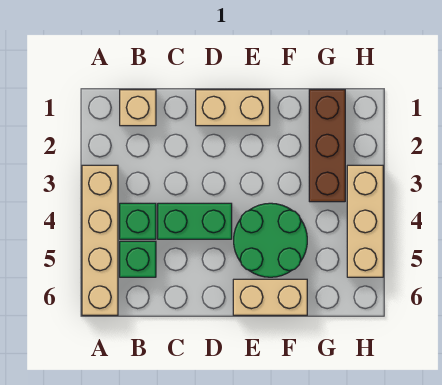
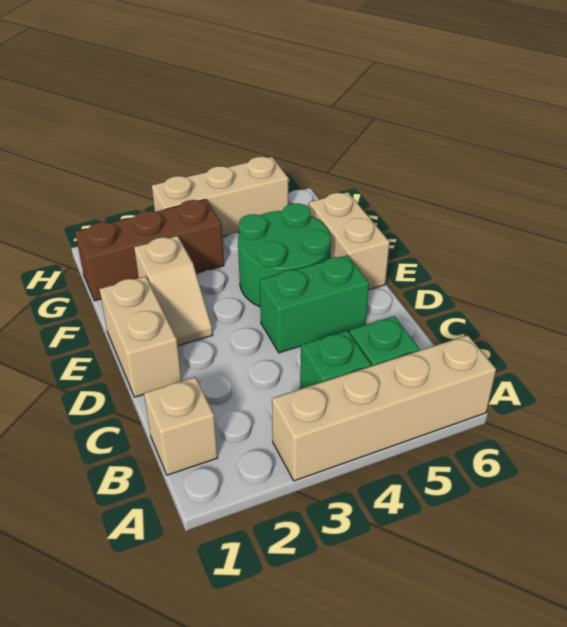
green brick C4:D4 level 1 -> green brick D4:D5 level 1
none -> tan slope E2:F2 level 1 top F

